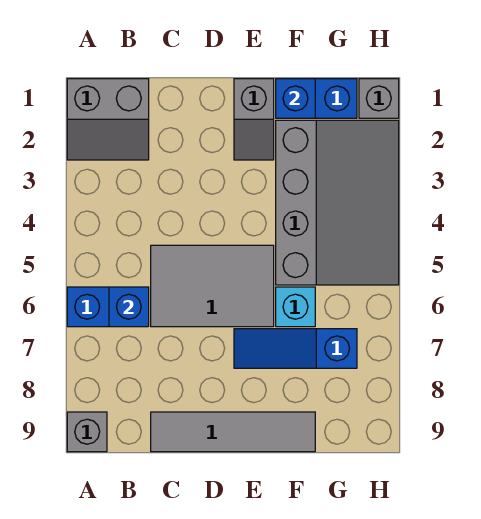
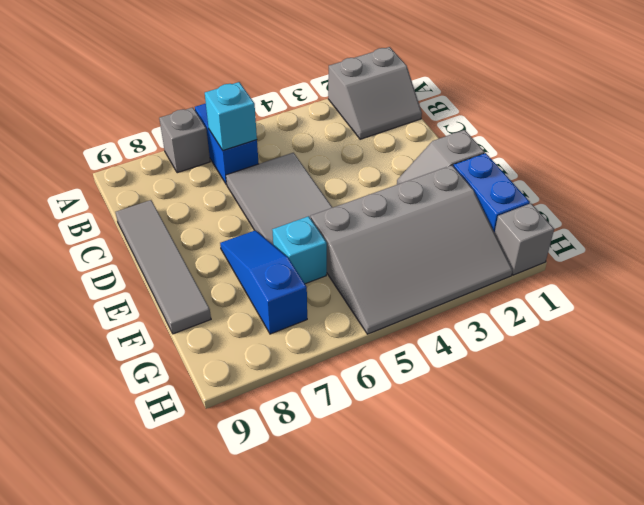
grey slope A1:B2 level 1 top 1 -> grey slope A1:B2 level 1 top A
grey brick A9 level 1 -> grey brick A7 level 1
blue brick B6 level 2 -> cyan brick B6 level 2
blue brick F1 level 2 -> none

